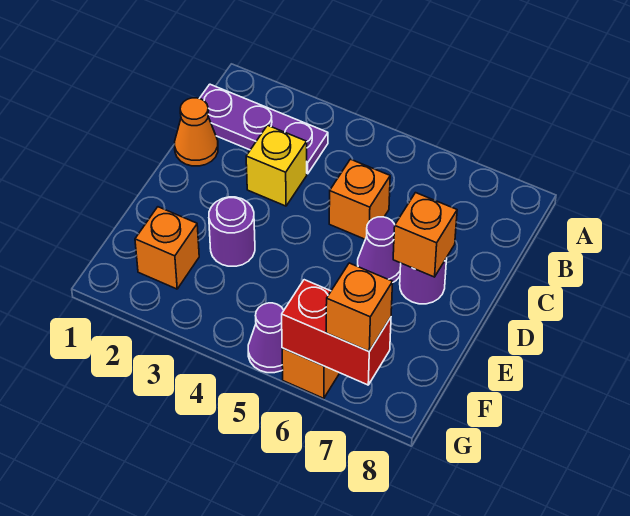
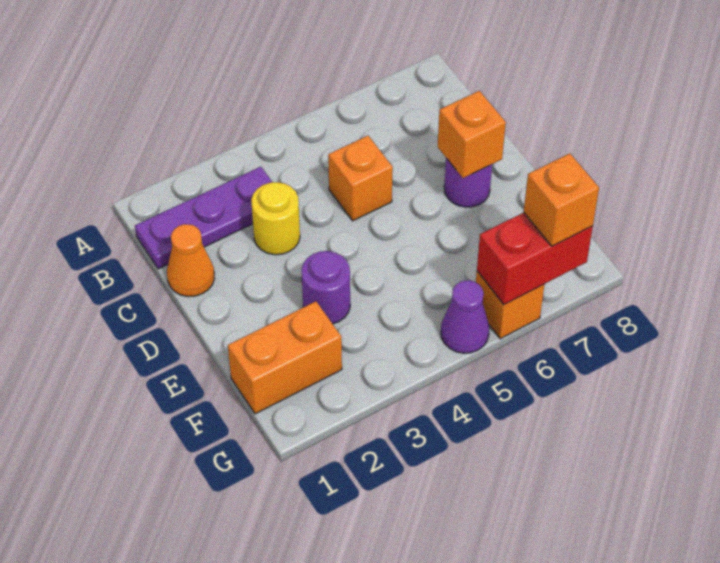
yellow brick C3 level 1 -> yellow round brick C3 level 1
purple cone D6 level 1 -> none
orange brick F2 level 1 -> orange brick F1:F2 level 1

